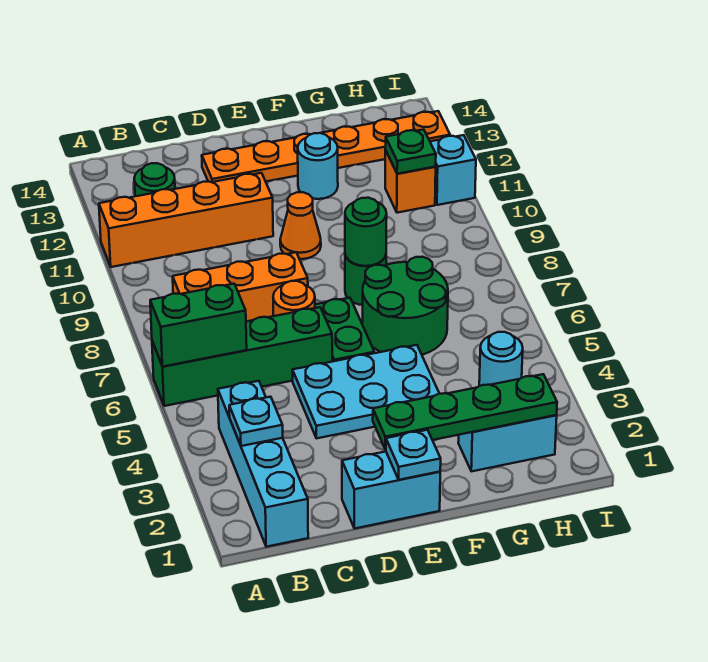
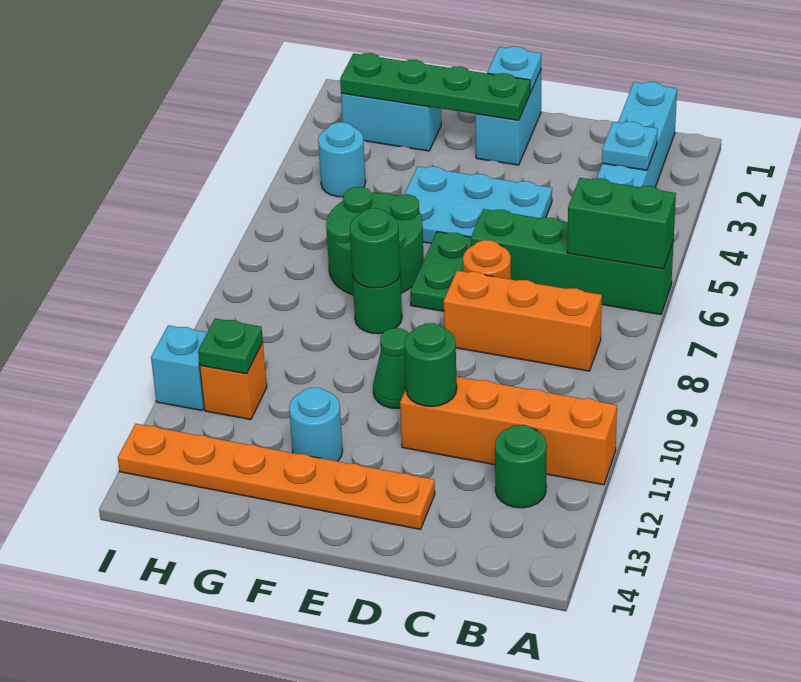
cyan brick D1:E1 level 1 -> cyan brick E1:E2 level 1
none -> green round brick D11 level 2
orange cone E10 level 1 -> green cone E10 level 1

